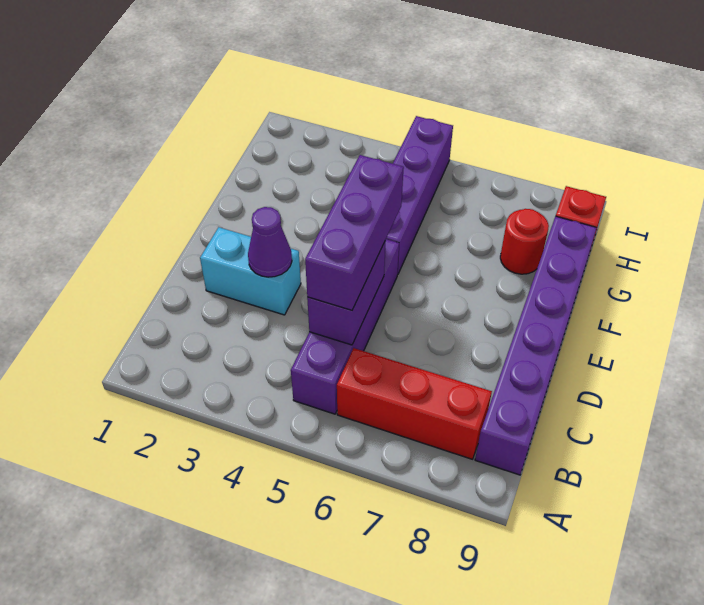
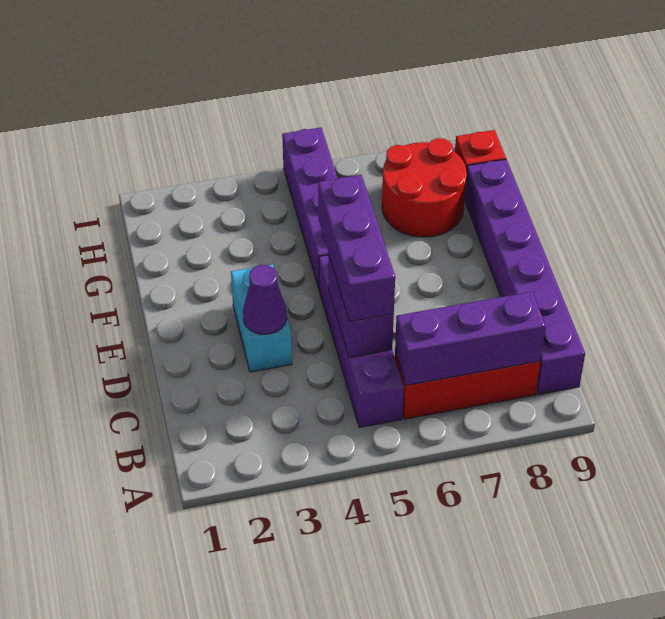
none -> purple brick B6:B8 level 2
cyan brick D2:D3 level 1 -> cyan brick D3:E3 level 1
red round brick G8 level 1 -> red round brick G7:H8 level 1

